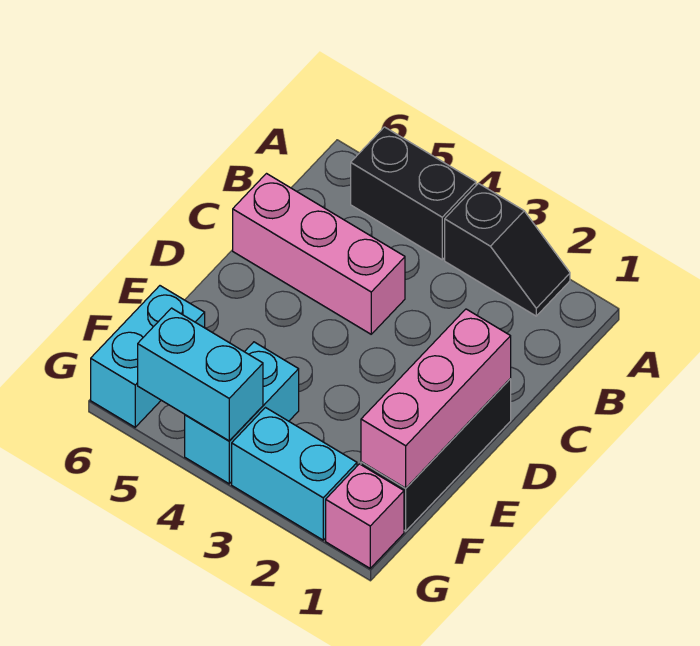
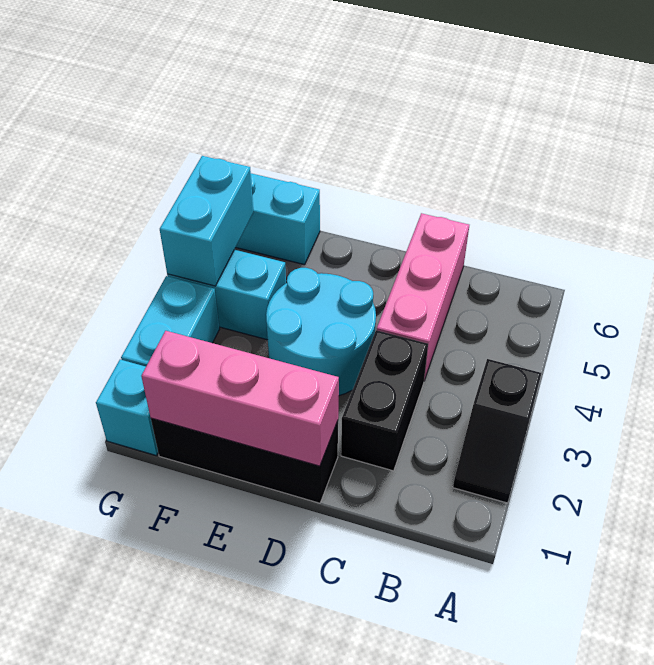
black brick A4:A5 level 1 -> black brick C2:C3 level 1
none -> cyan round brick D3:E4 level 1
pink brick G1 level 1 -> cyan brick G1 level 1

